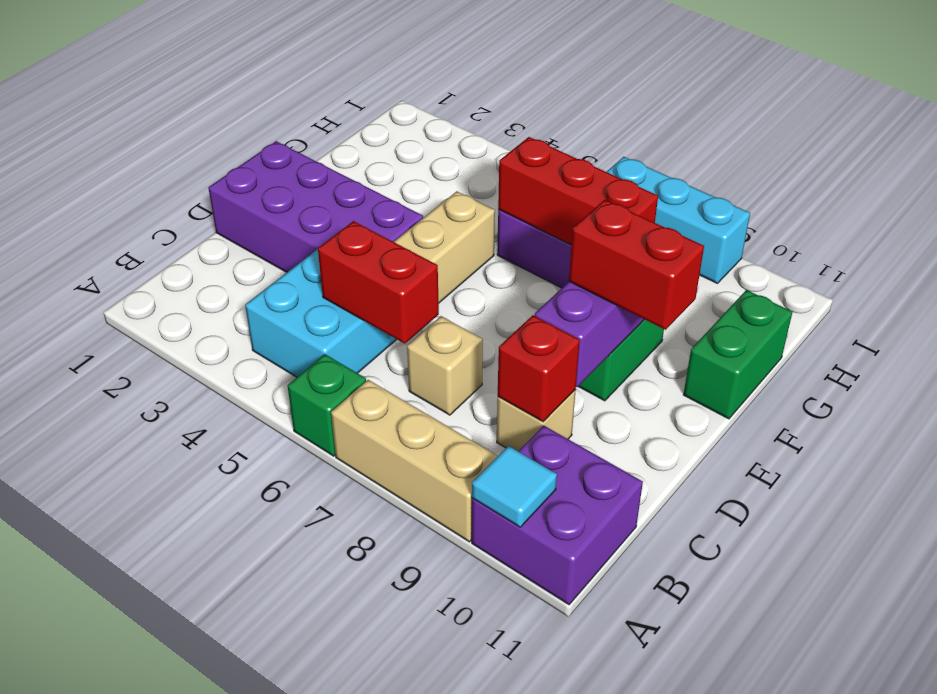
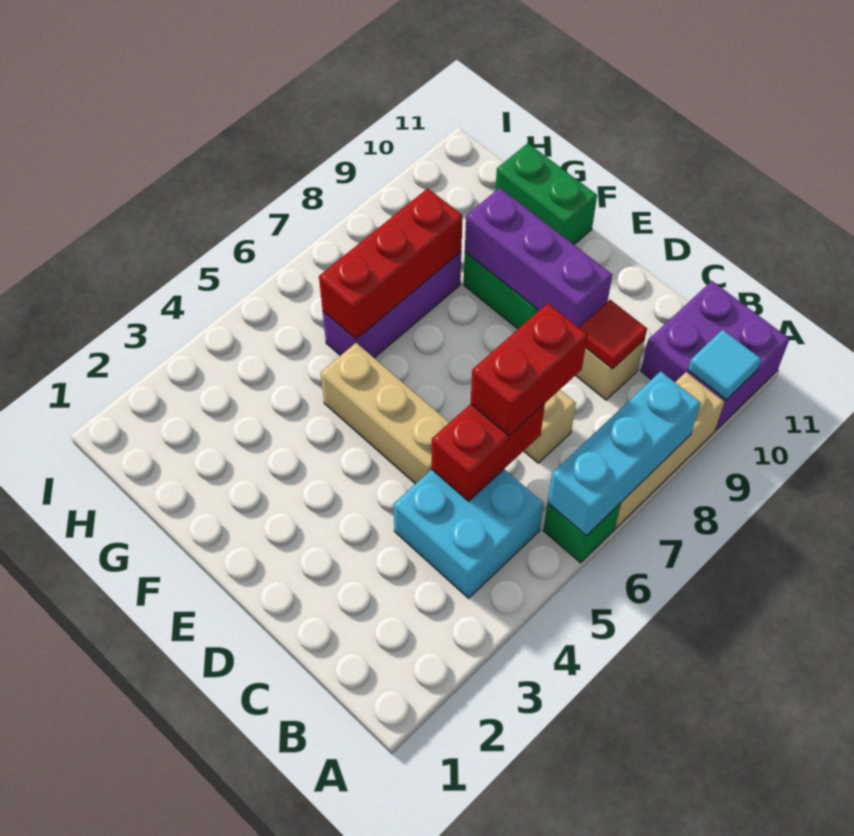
red brick C9 level 2 -> red tile C9 level 2
purple brick D1:E4 level 1 -> none
red brick E9:E10 level 3 -> red brick C6:C7 level 3
cyan brick I7:I9 level 1 -> cyan brick A6:A8 level 2

